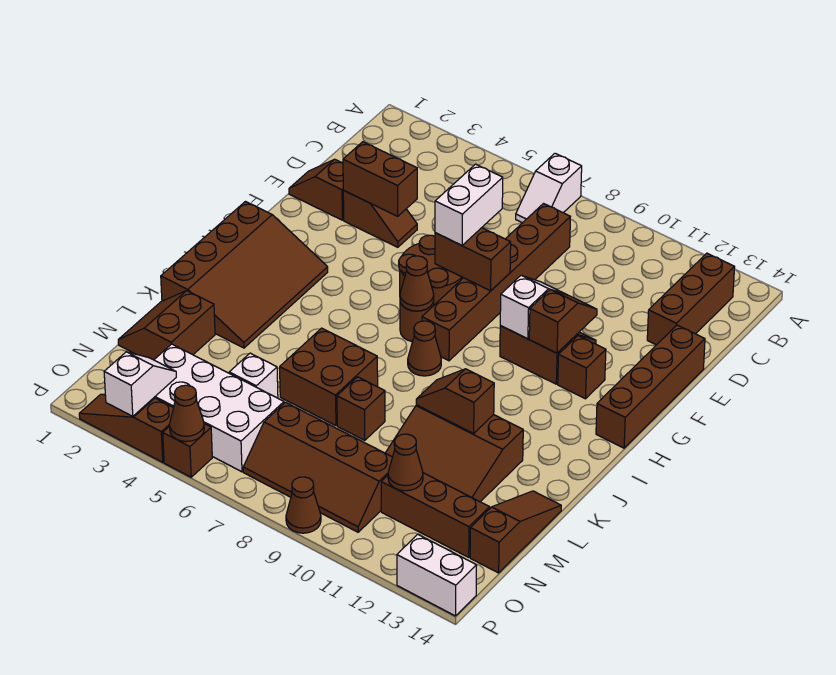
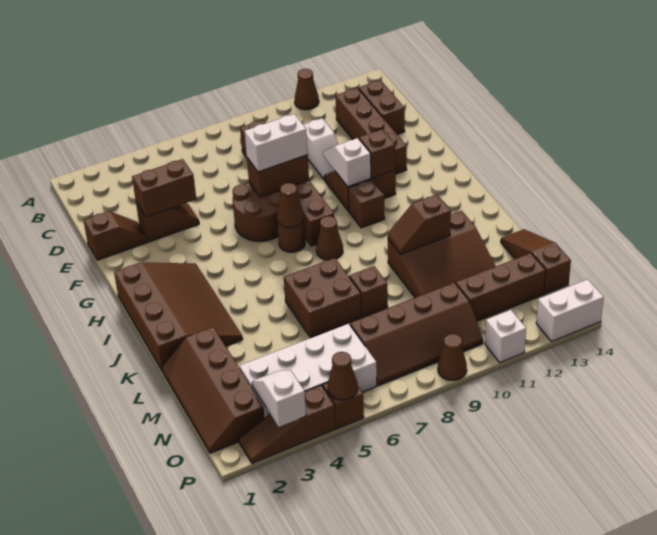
white slope A7:B7 level 1 top A -> white slope D10:E10 level 1 top D
brown brick B13:D13 level 1 -> brown brick C13:D13 level 1
brown slope E1:E2 level 1 top 2 -> brown slope E1:E2 level 1 top 1
white brick E7:F7 level 3 -> white brick F7:F8 level 3
brown brick E14:H14 level 1 -> brown brick C12:F12 level 1
brown brick G12 level 1 -> brown brick H10 level 1
brown slope L1:M2 level 1 top 2 -> brown slope L1:O2 level 1 top 2
white brick M5 level 1 -> white brick P11 level 1
brown cone N11 level 2 -> brown cone A11 level 1

